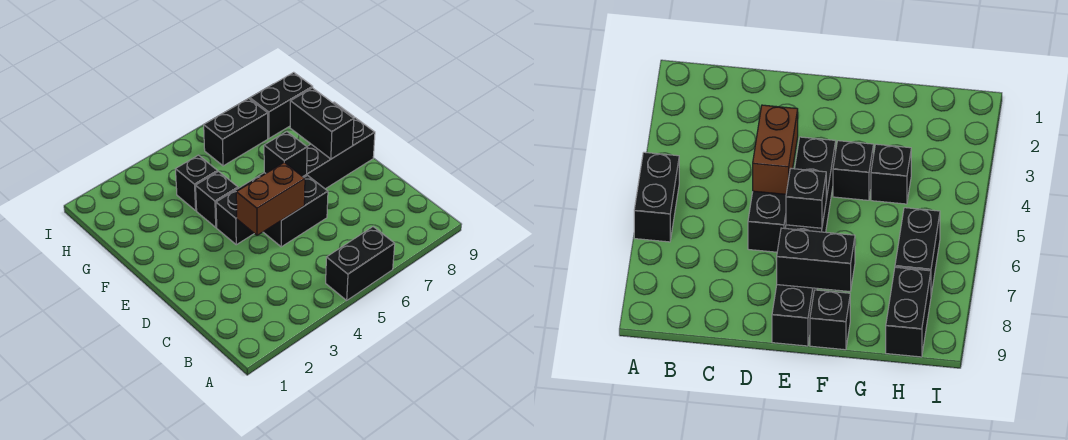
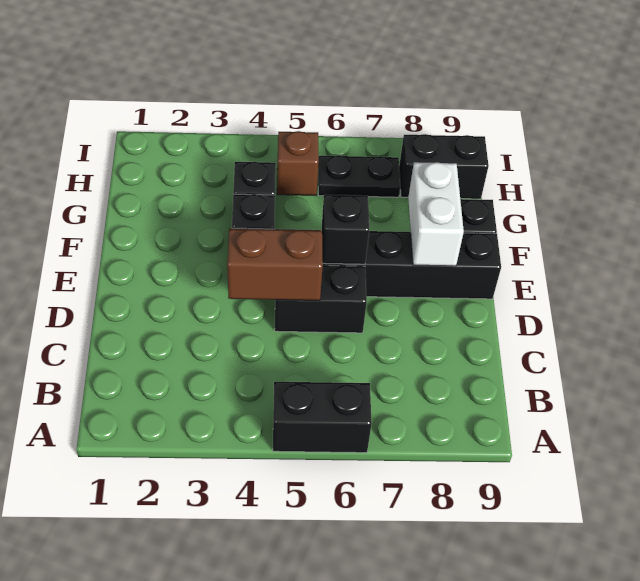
black brick E8:F8 level 2 -> white brick E8:F8 level 2
none -> brown brick H5 level 1
black brick H6:H7 level 1 -> black plate H6:H7 level 1

